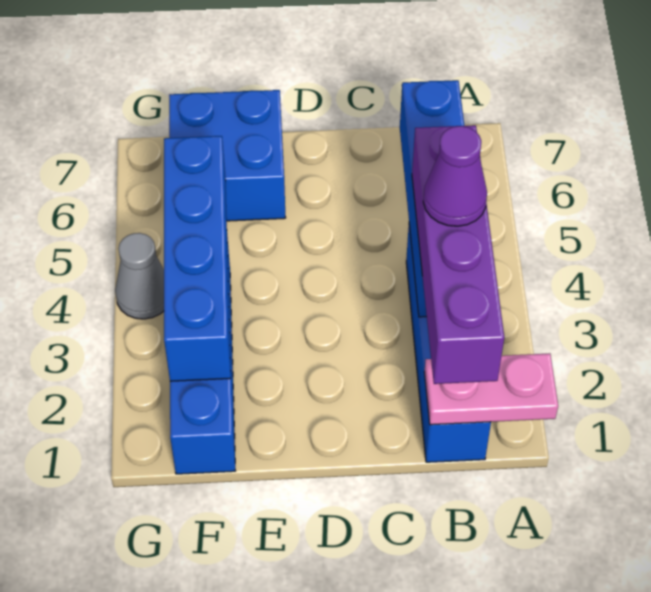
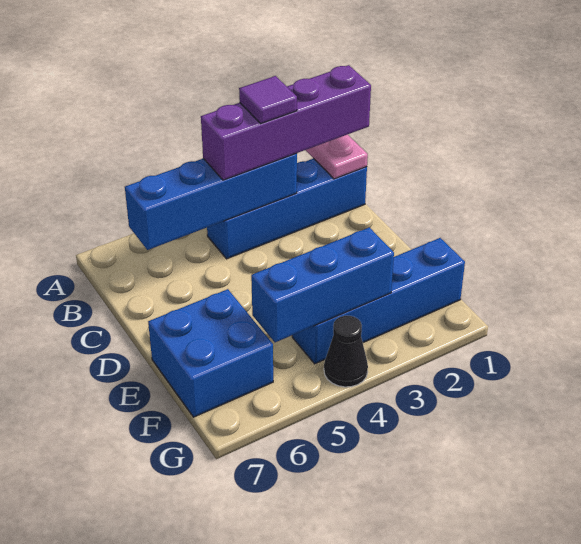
purple cone B3 level 4 -> purple tile B3 level 4
blue brick F2:F5 level 2 -> blue brick F3:F5 level 2
grey cone G4 level 1 -> black cone G4 level 1

